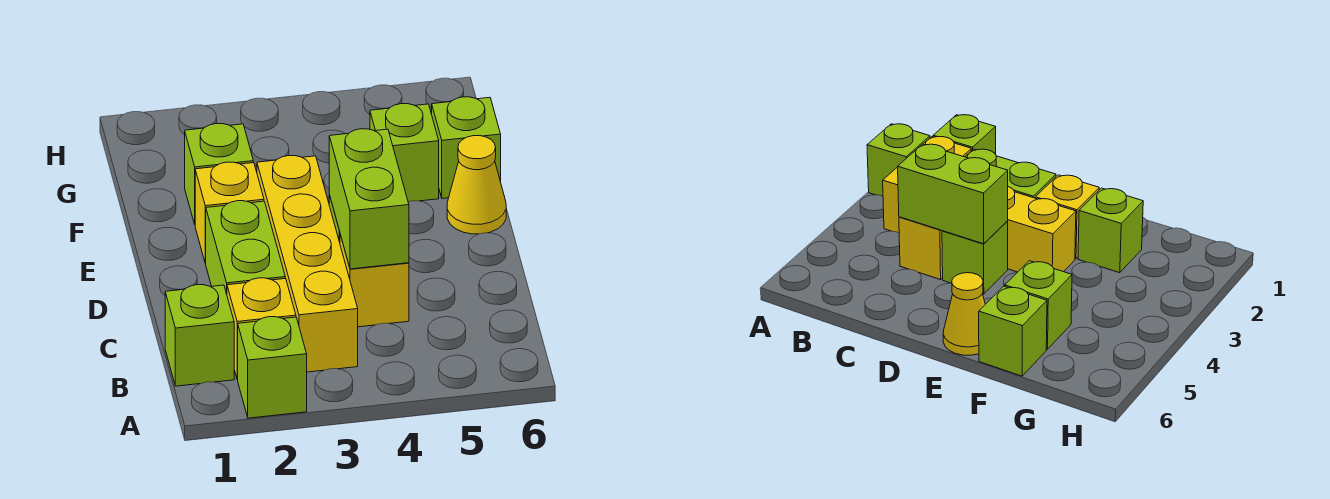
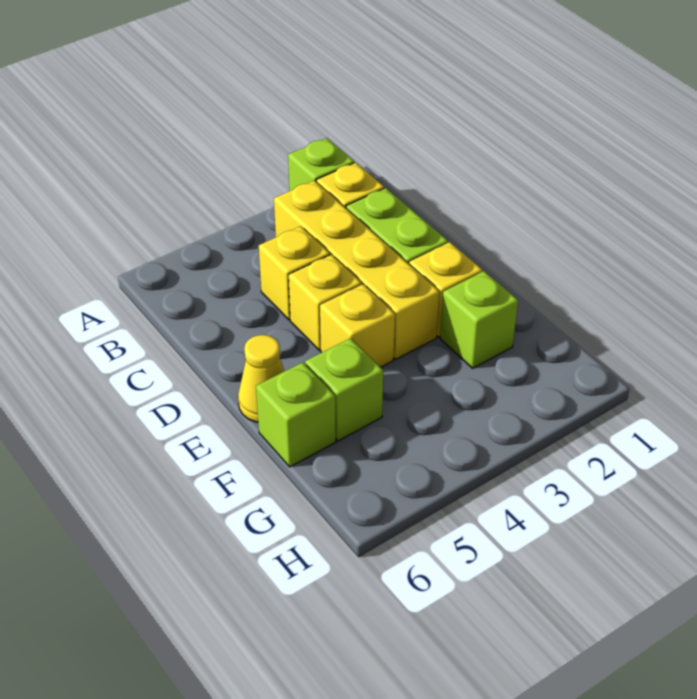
lime brick B1 level 1 -> none
lime brick C4:D4 level 2 -> none
lime brick D4 level 1 -> yellow brick D4 level 1
none -> yellow brick E4 level 1

